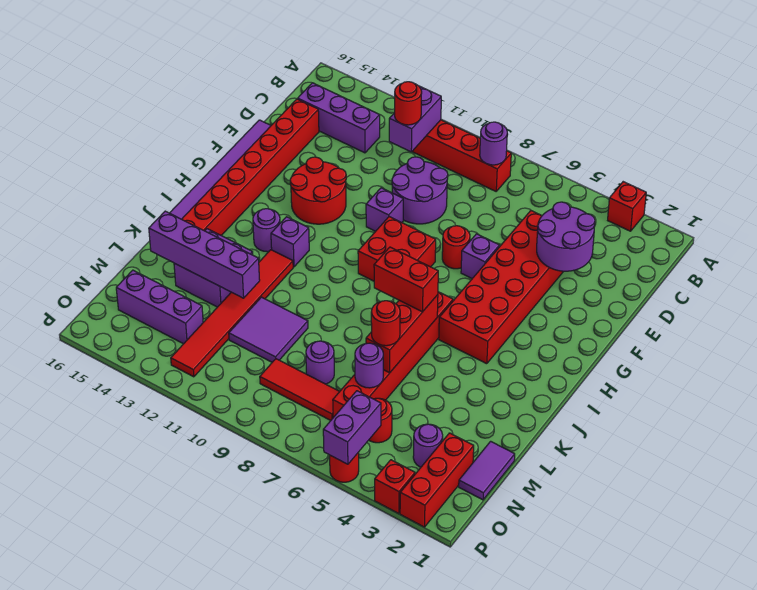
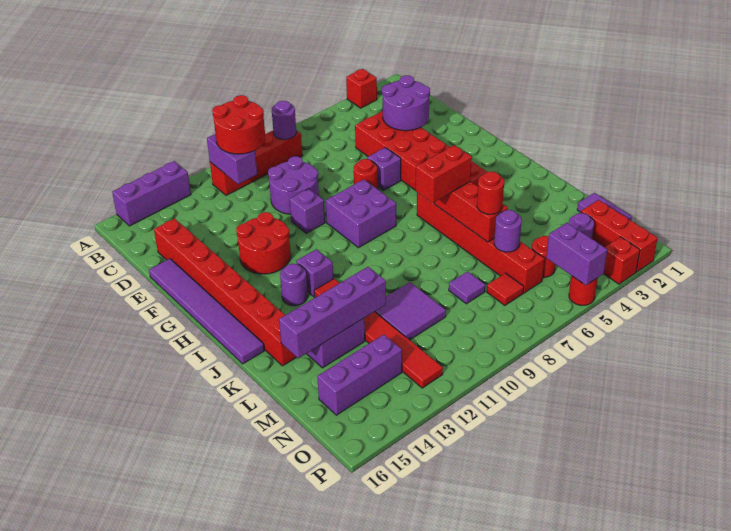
red round brick C11 level 3 -> red round brick B10:C11 level 3
purple brick C13:C15 level 1 -> purple brick A13:A15 level 1
red brick G8:H9 level 1 -> purple brick G8:H9 level 1
purple round brick M8 level 1 -> purple tile M8 level 1
red tile N7:N9 level 1 -> red tile N7 level 1

